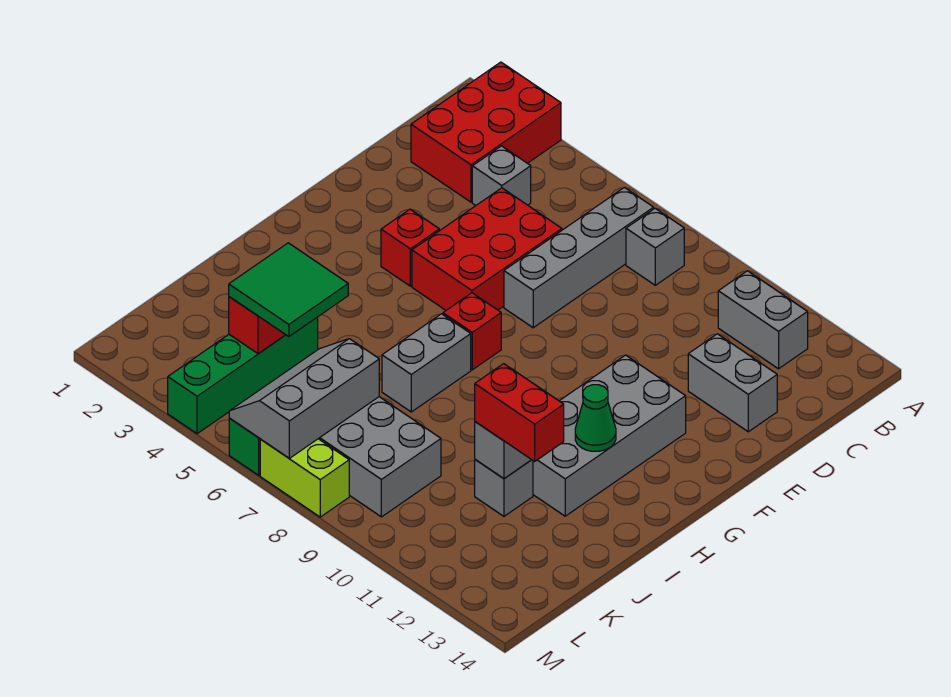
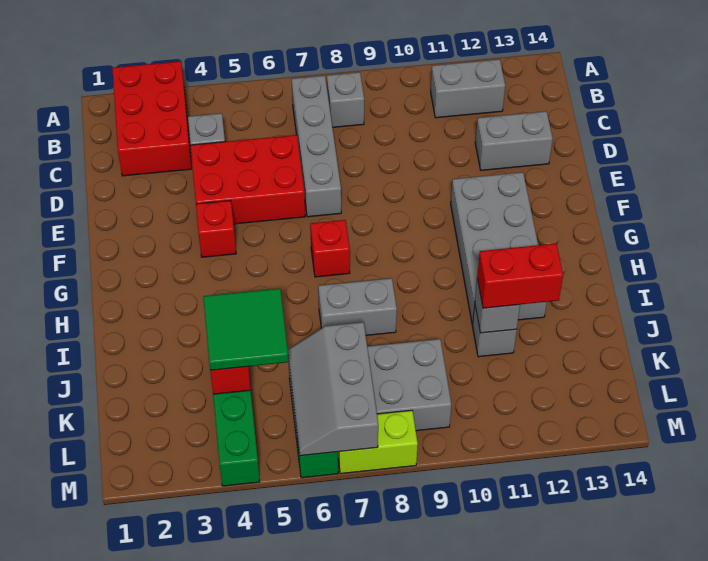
red brick D5:F6 level 1 -> red brick D4:E6 level 1
grey brick H7:I7 level 1 -> grey brick I7:I8 level 1
green cone H12 level 2 -> none

